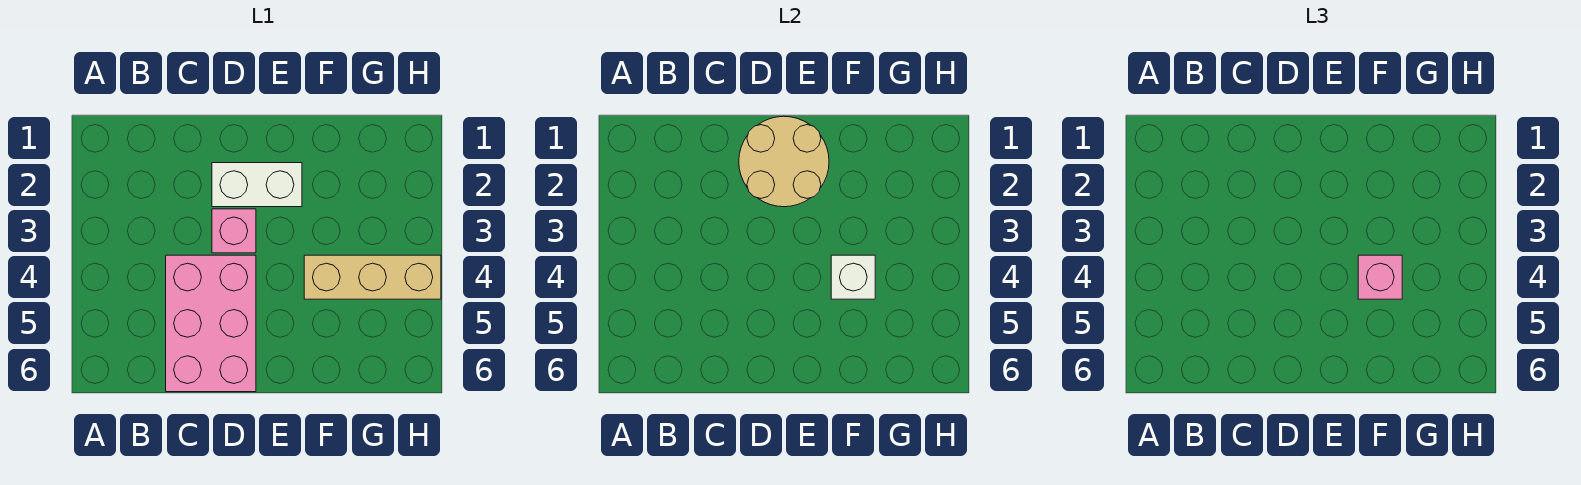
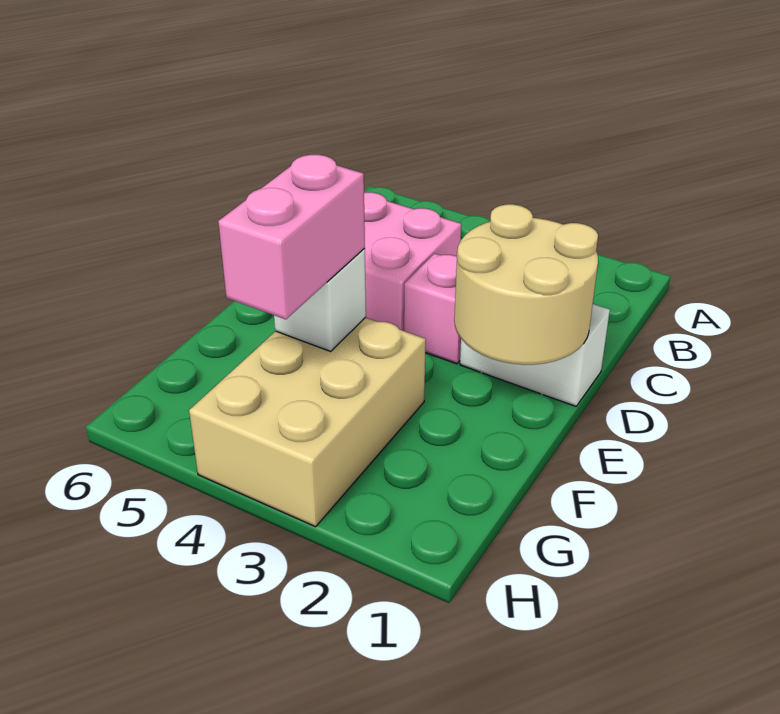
white brick D2:E2 level 1 -> white brick D1:D2 level 1
tan brick F4:H4 level 1 -> tan brick F3:H4 level 1
pink brick F4 level 3 -> pink brick F4:G4 level 3

